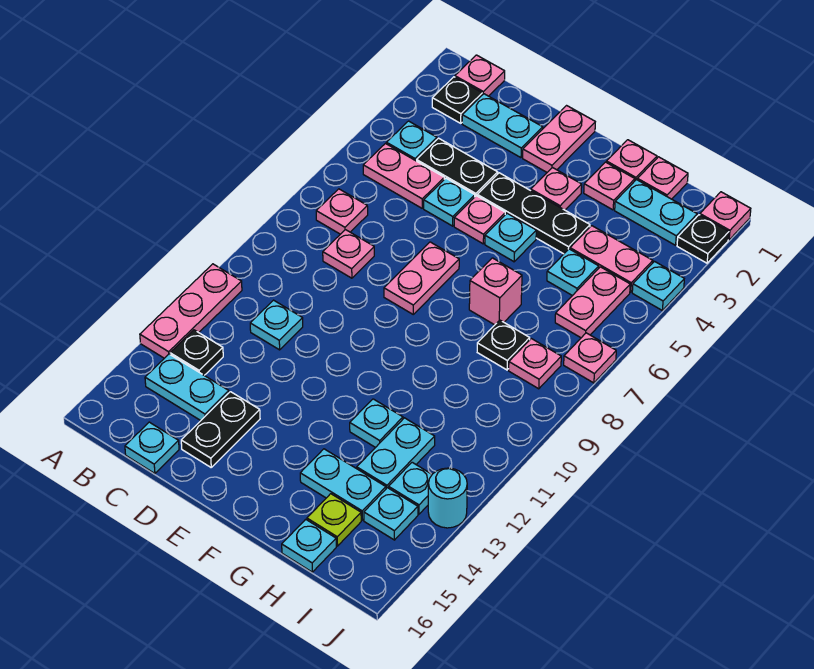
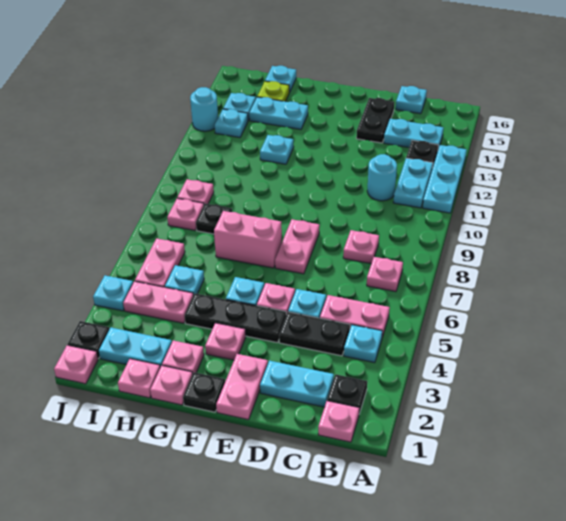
pink plate A11:A13 level 1 -> cyan plate A11:A13 level 1
cyan plate C11 level 1 -> cyan round brick C11 level 1
none -> black plate F1 level 1
pink brick G7 level 1 -> pink brick F7:G7 level 1
cyan plate H12:H13 level 1 -> cyan plate B11:B12 level 1
pink plate J7 level 1 -> pink plate I9 level 1

